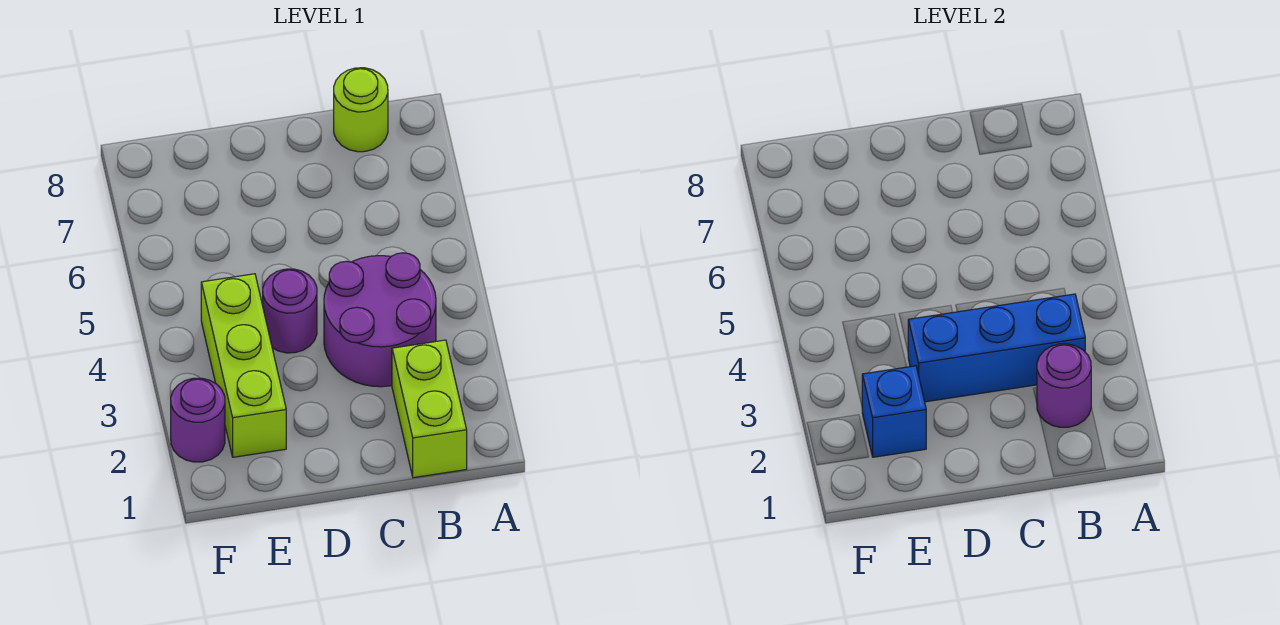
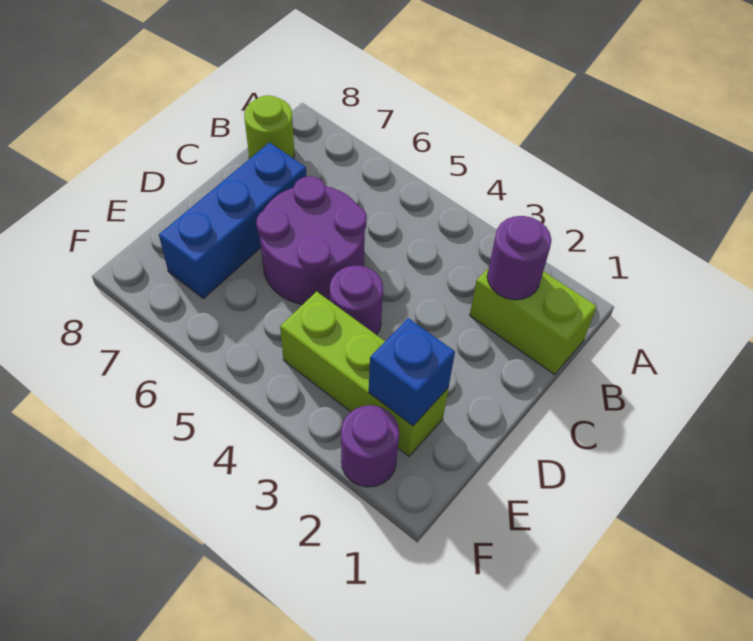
purple round brick B3:C4 level 1 -> purple round brick C5:D6 level 1
blue brick B3:D3 level 2 -> blue brick C7:E7 level 1

